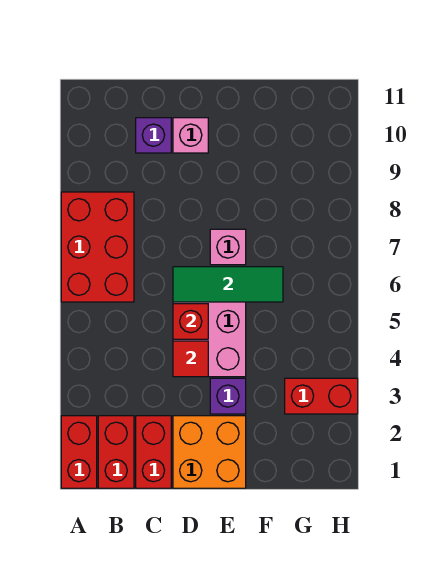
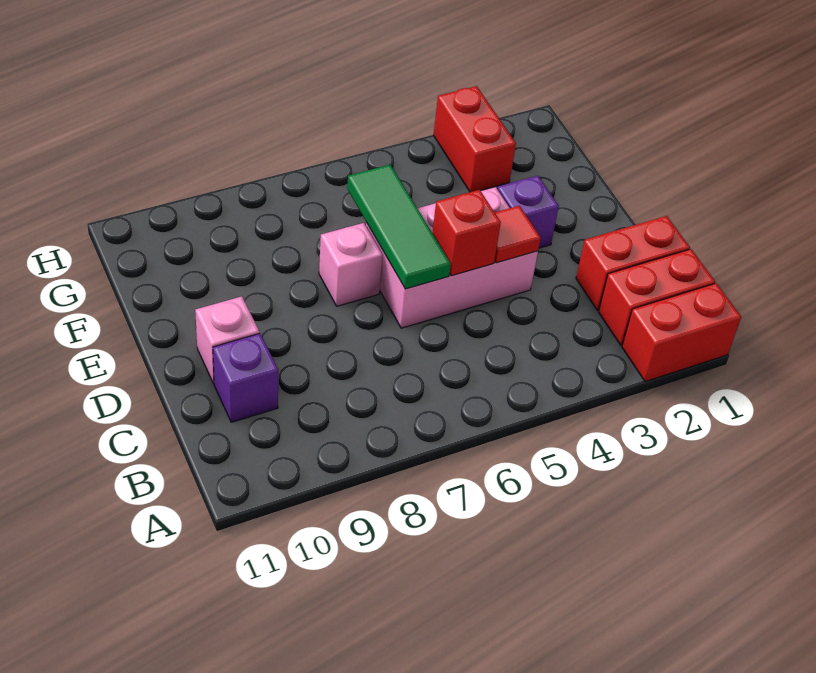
red brick A6:B8 level 1 -> none
orange brick D1:E2 level 1 -> none

